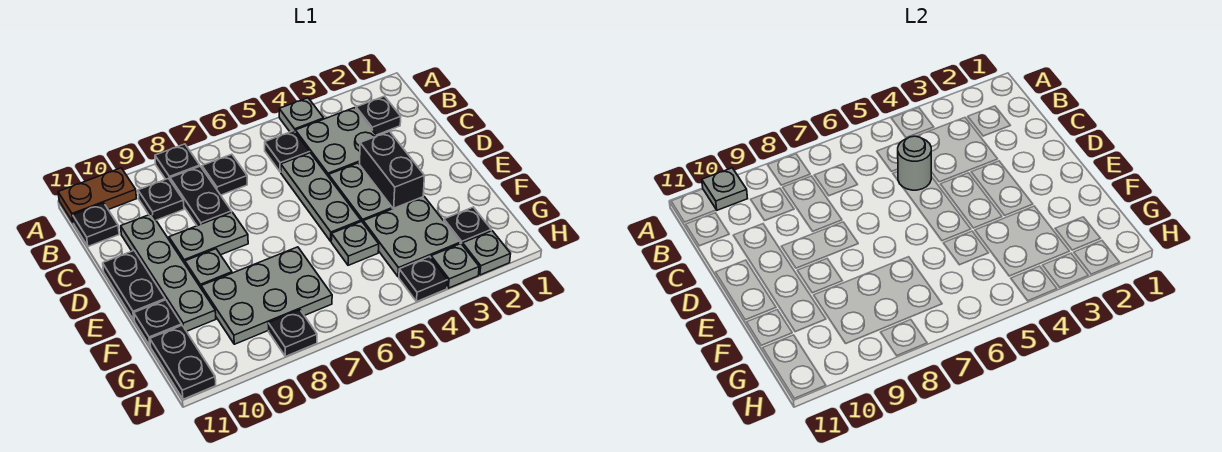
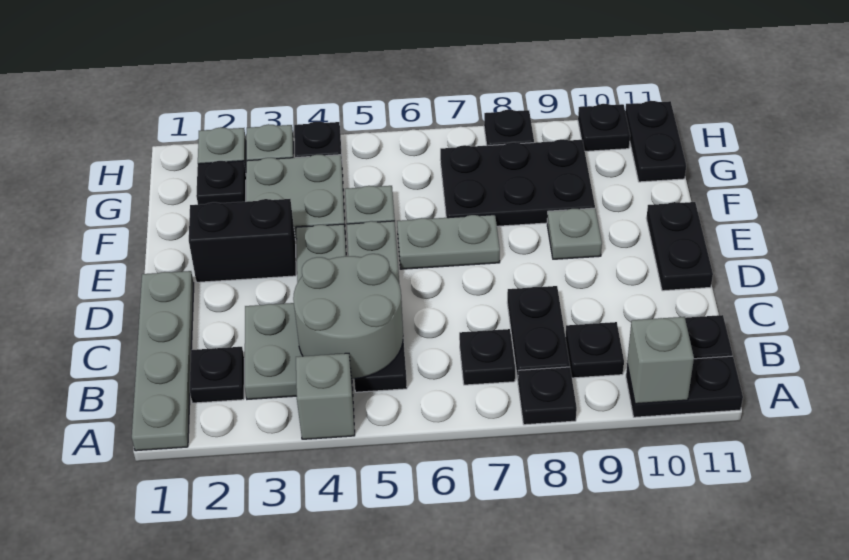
grey plate A4 level 1 -> grey brick A4 level 1
brown plate A10:A11 level 1 -> black plate A10:A11 level 1
grey plate A10 level 2 -> grey brick A10 level 2
grey round brick C5 level 2 -> grey round brick B4:C5 level 2
grey plate C10:F10 level 1 -> grey plate A1:D1 level 1
black brick D3:E3 level 1 -> black brick E2:E3 level 1
grey plate D8:D9 level 1 -> grey plate E6:E7 level 1
grey plate F7:G9 level 1 -> black plate F7:G9 level 1
black plate F11 level 1 -> black plate H10 level 1

